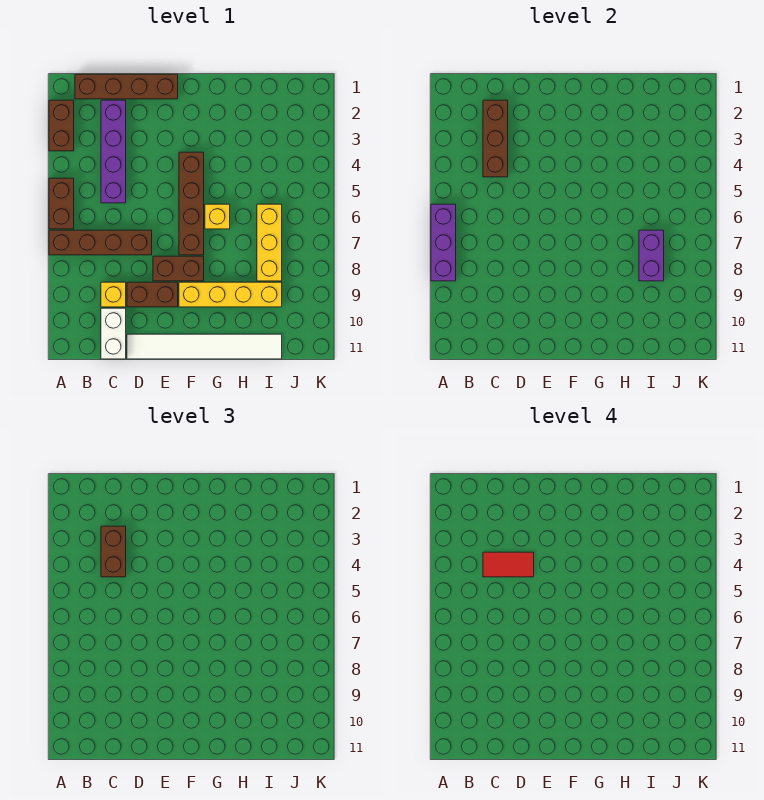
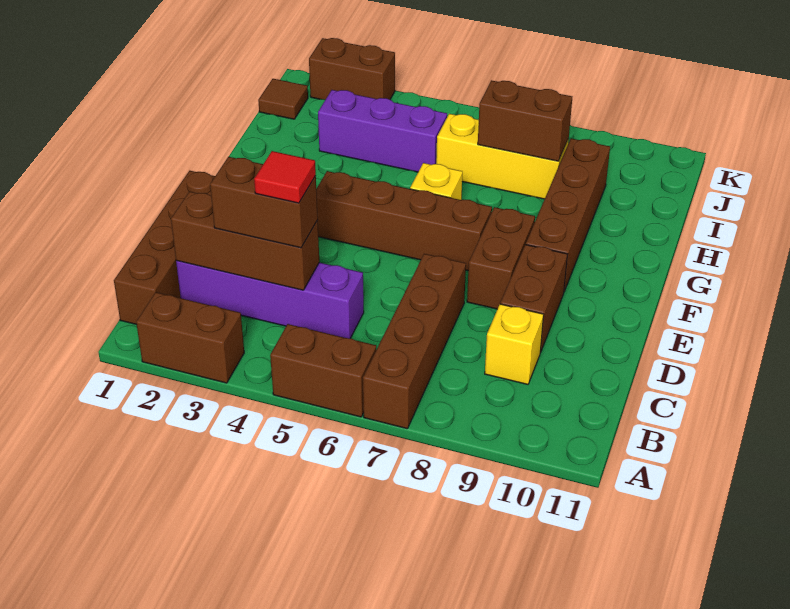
purple brick A6:A8 level 2 -> purple brick I3:I5 level 1
red tile C4:D4 level 4 -> red tile C4 level 4
white brick C10:C11 level 1 -> none
white tile D11:I11 level 1 -> none
yellow brick F9:I9 level 1 -> brown brick F9:I9 level 1
purple brick I7:I8 level 2 -> brown brick I7:I8 level 2
none -> brown tile J1 level 1
none -> brown brick K2:K3 level 1

